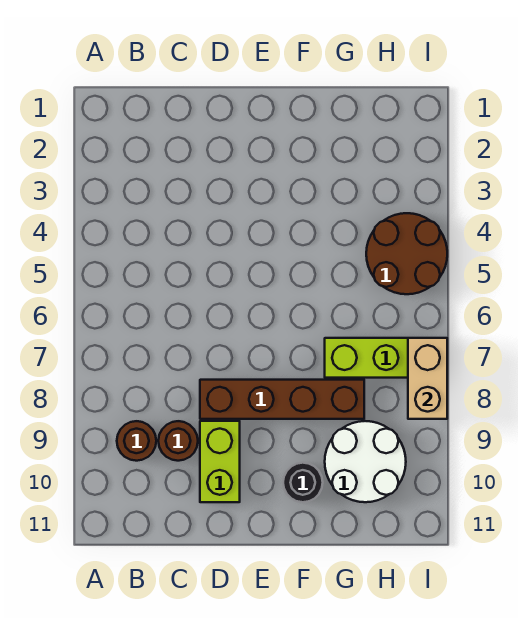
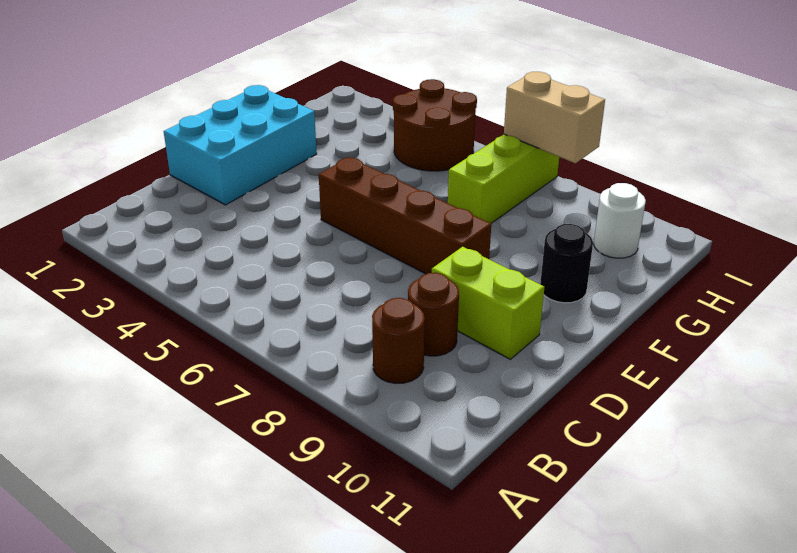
none -> cyan brick D1:F2 level 1
brown brick D8:G8 level 1 -> brown brick E5:E8 level 1
white round brick G9:H10 level 1 -> white round brick H10 level 1

